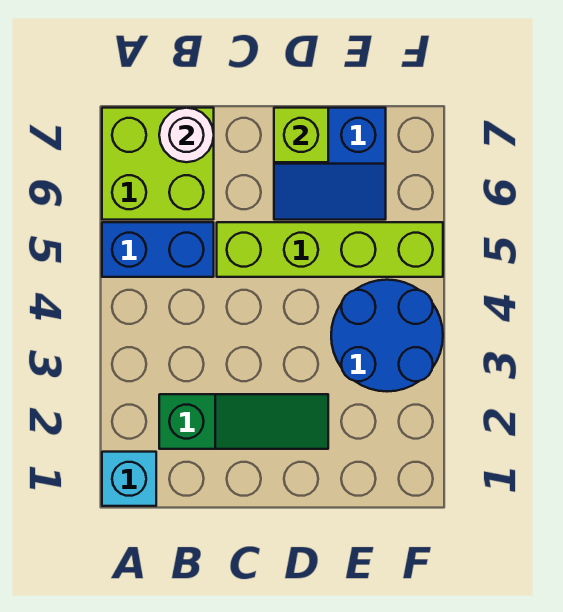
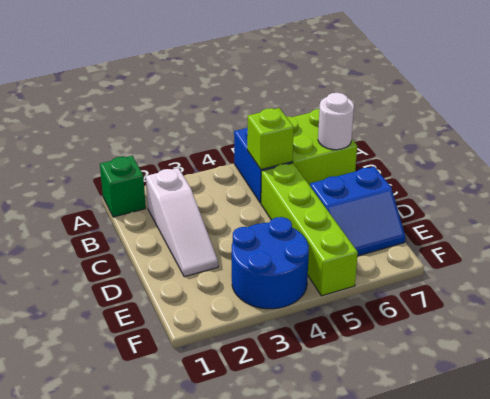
cyan brick A1 level 1 -> green brick A1 level 1
green slope B2:D2 level 1 top B -> white slope B2:D2 level 1 top B
blue slope D6:E7 level 1 top 7 -> blue slope D6:E7 level 1 top D
lime brick D7 level 2 -> lime brick B5 level 2

